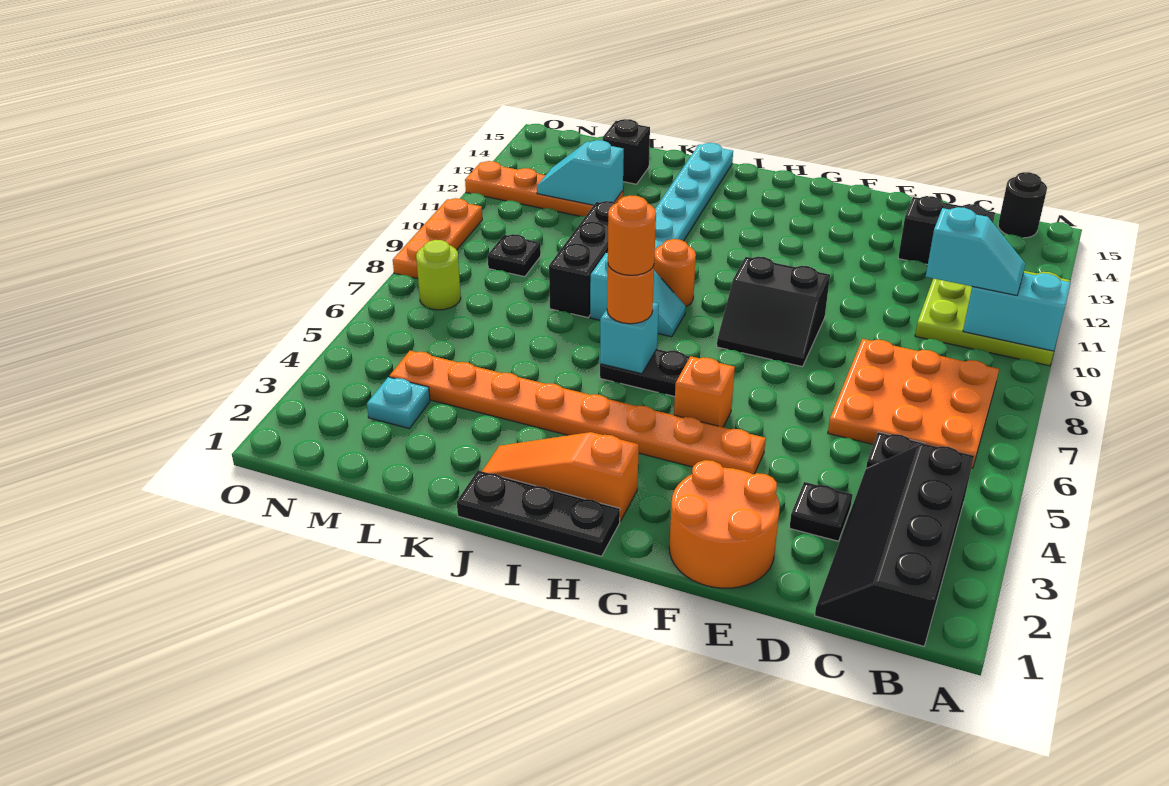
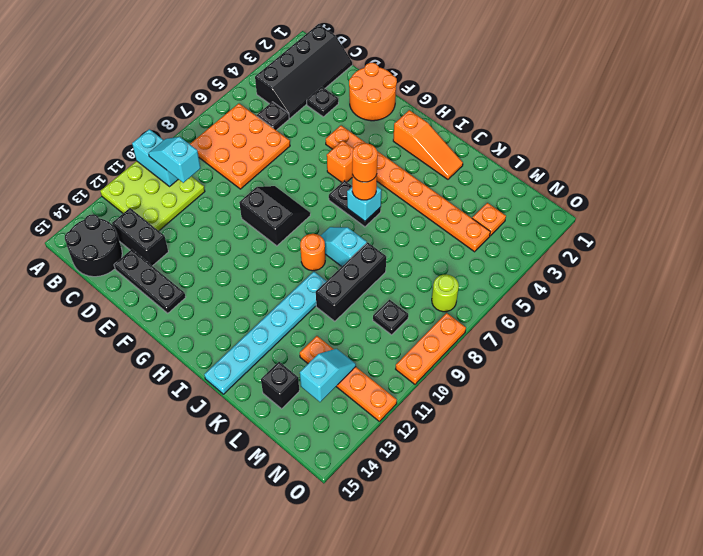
black round brick B15 level 1 -> black round brick B14:C15 level 1
black plate H1:J1 level 1 -> black plate D14:F14 level 1
cyan slope L12:M12 level 2 top L -> cyan slope M12:M13 level 2 top 13
cyan plate M3 level 1 -> orange plate M3 level 1

